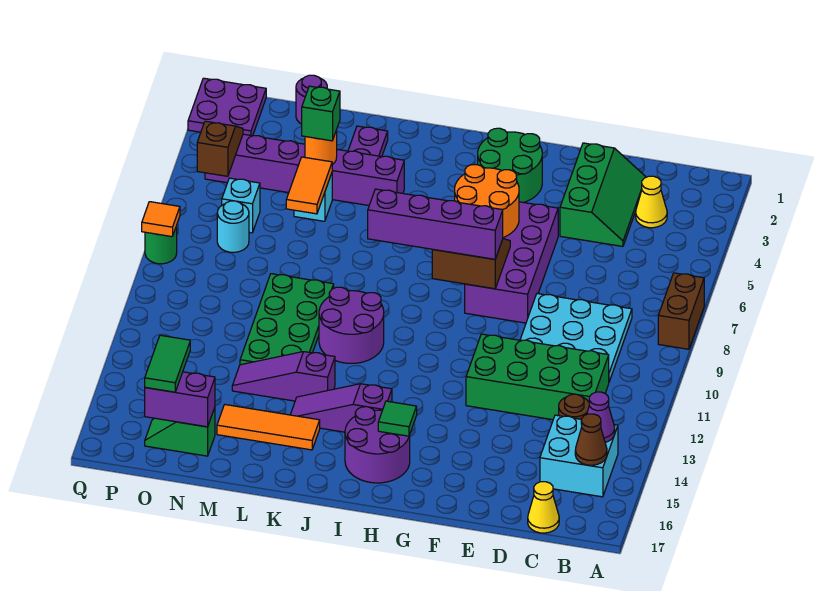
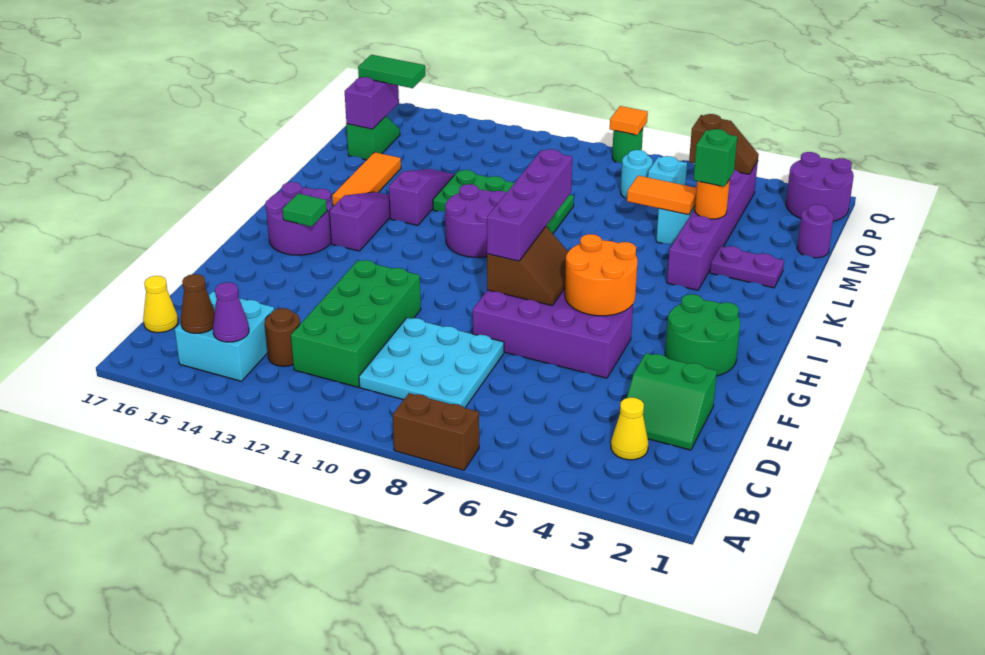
green slope D2:E4 level 1 top E -> green slope D2:E3 level 1 top E
purple plate P1:Q2 level 1 -> purple round brick P1:Q2 level 1

